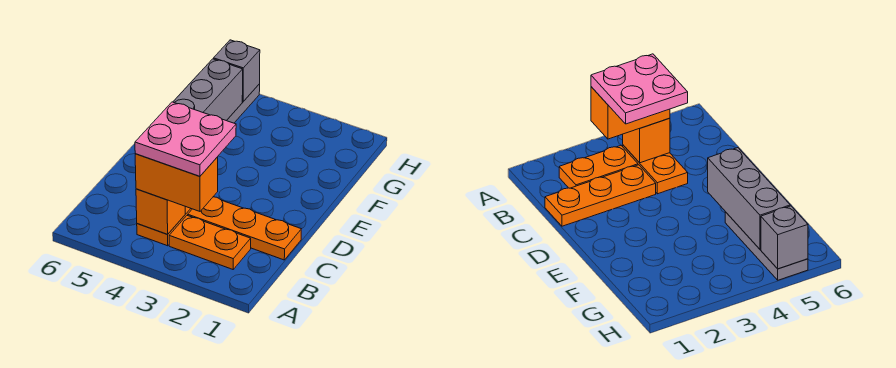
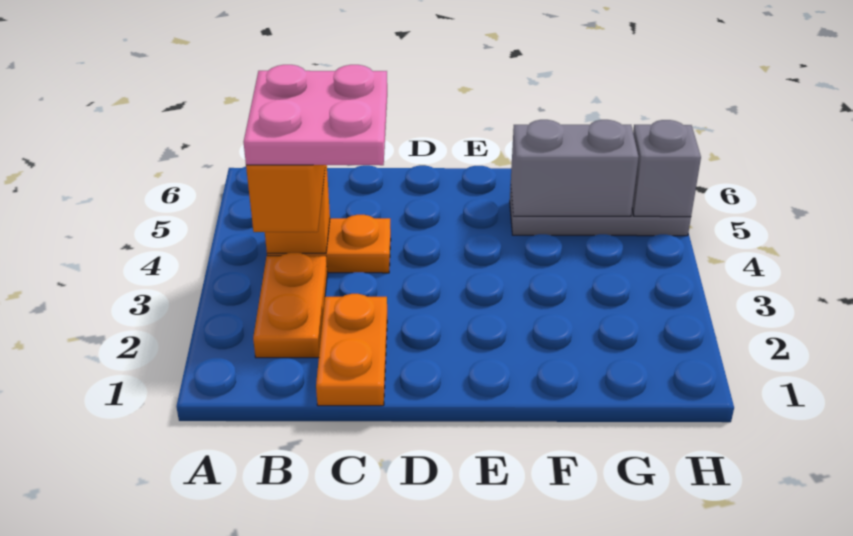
orange plate C1:C3 level 1 -> orange plate C1:C2 level 1
grey brick E5:G5 level 2 -> grey brick F5:G5 level 2

